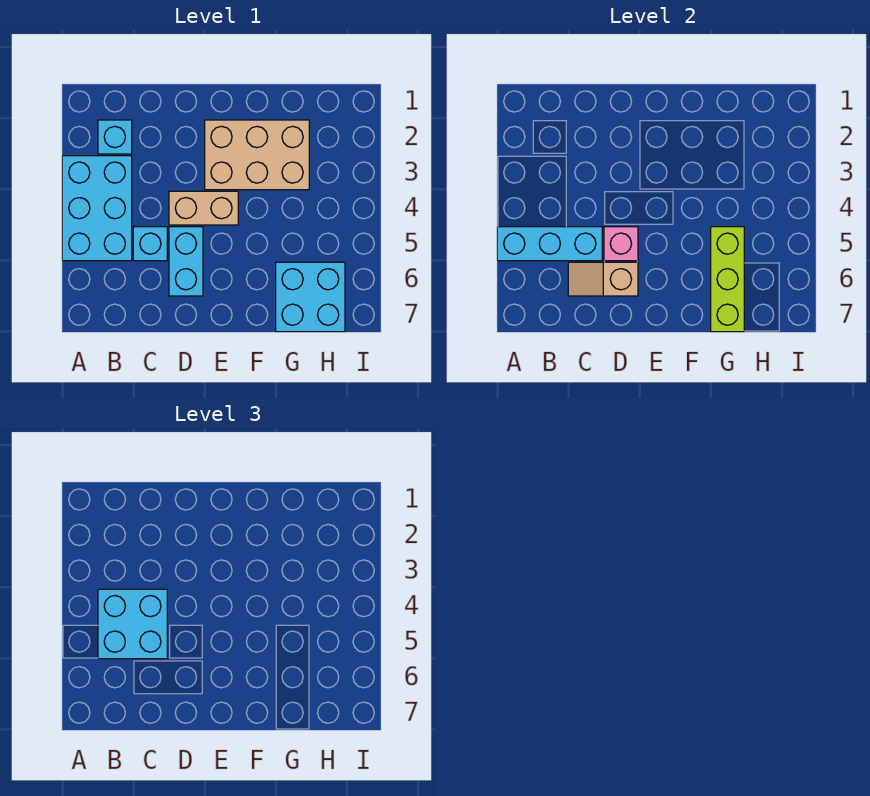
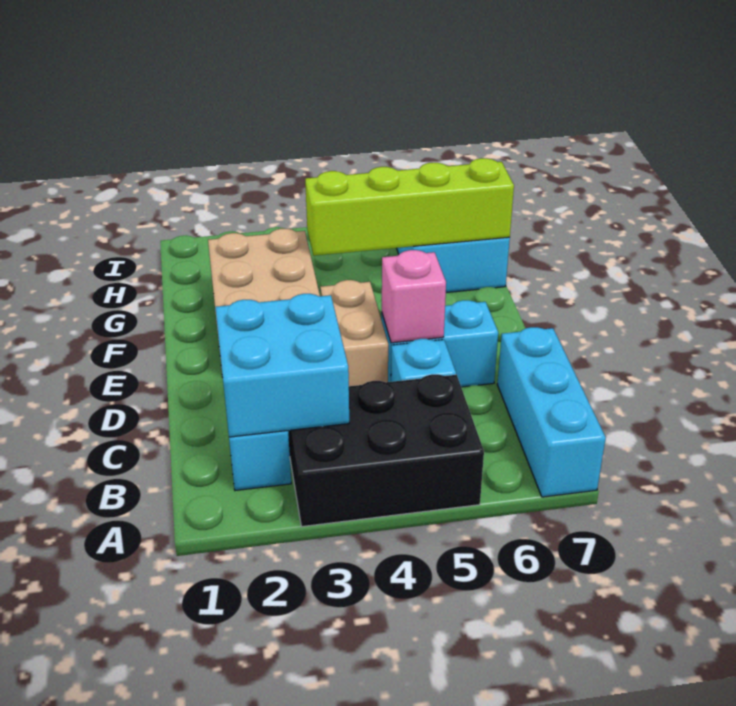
cyan brick A3:B5 level 1 -> black brick A3:B5 level 1
cyan brick A5:C5 level 2 -> cyan brick A7:C7 level 1
cyan brick B4:C5 level 3 -> cyan brick B2:C3 level 2
tan slope C6:D6 level 2 top D -> none
lime brick G5:G7 level 2 -> lime brick G4:G7 level 2

